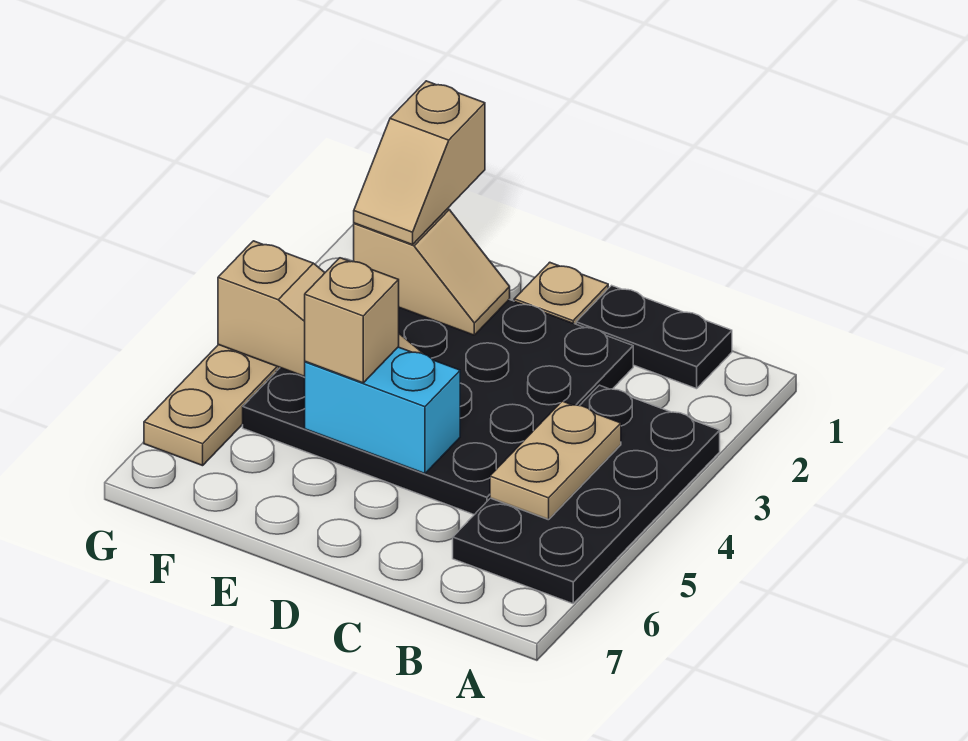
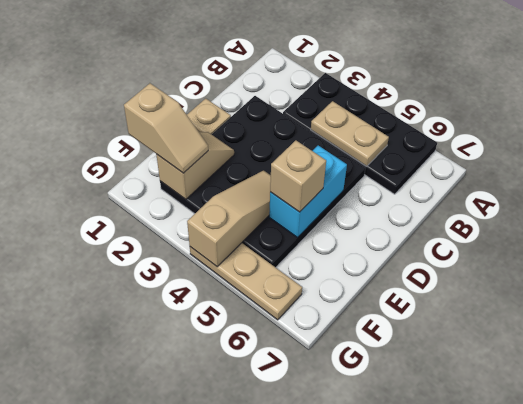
black plate B1:C1 level 1 -> none

